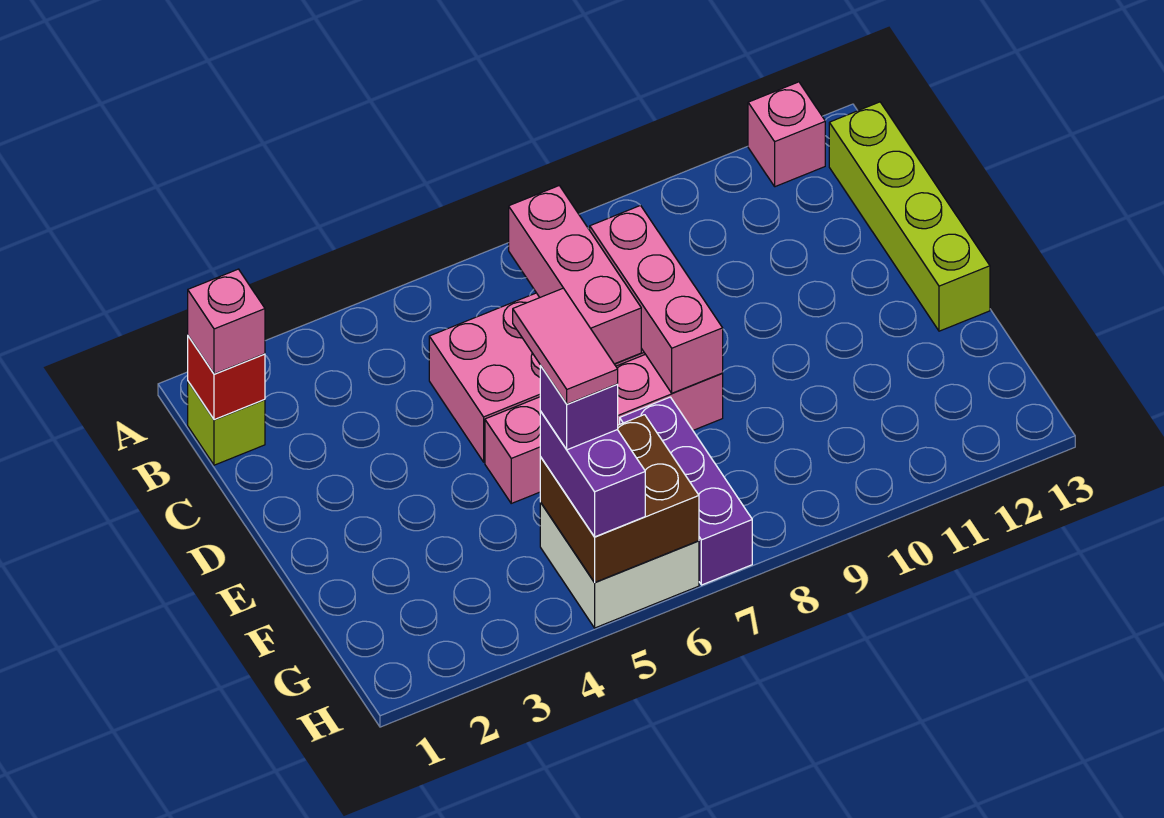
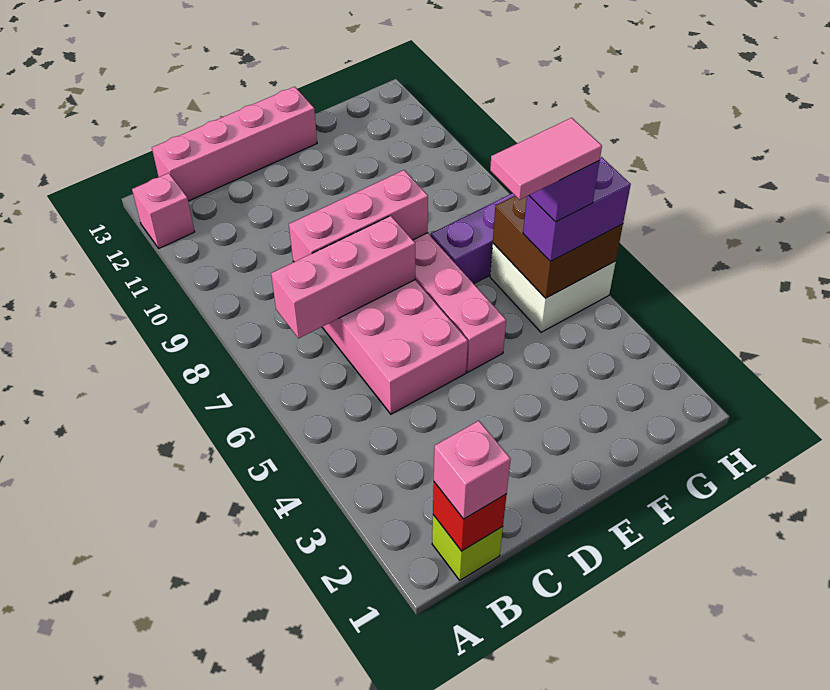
lime brick B13:E13 level 1 -> pink brick B13:E13 level 1

